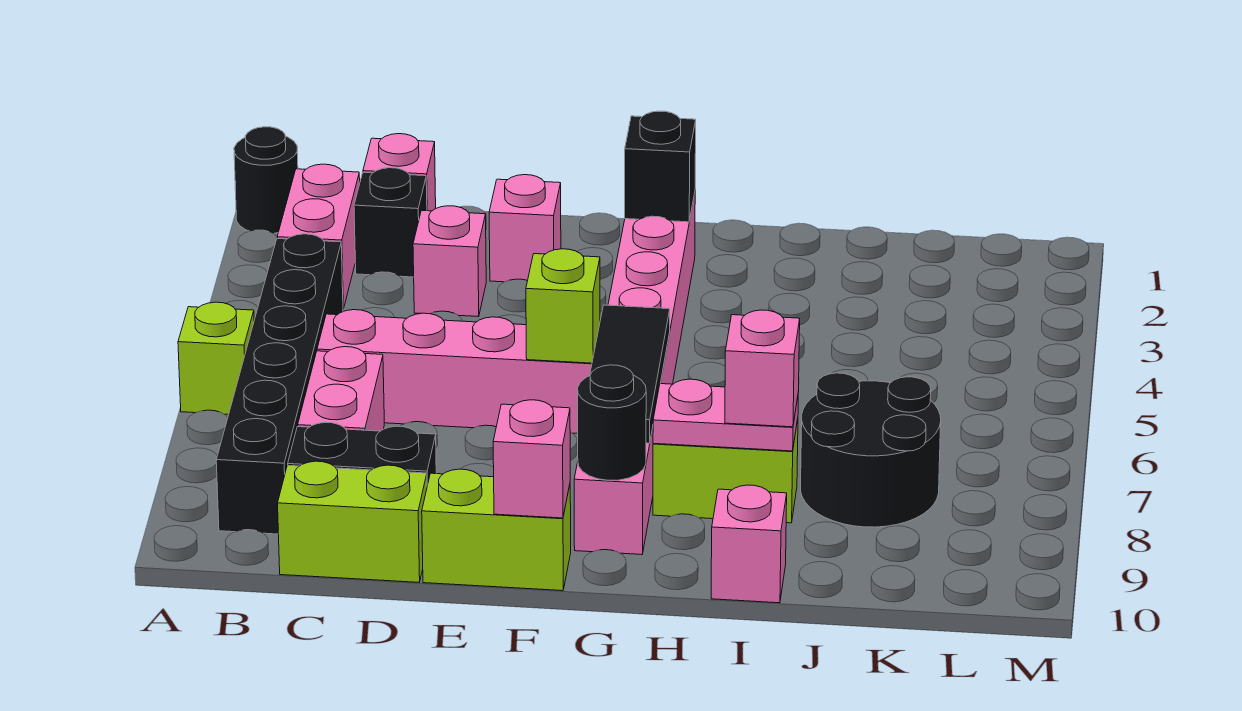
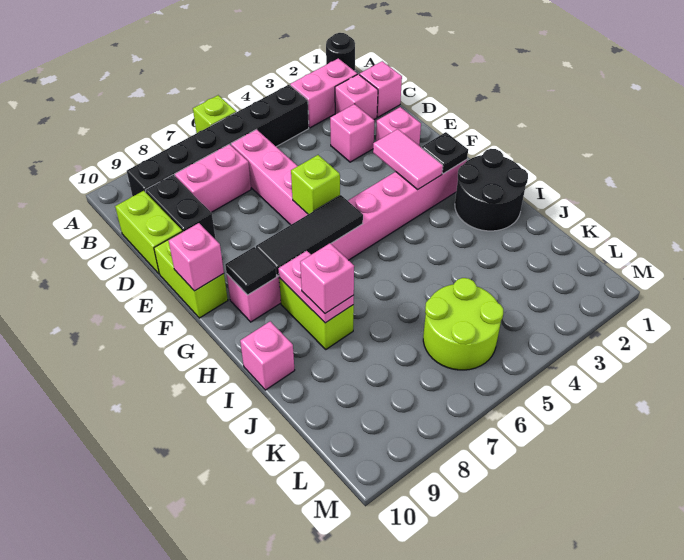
black brick C2 level 1 -> pink brick C2 level 1
none -> pink tile F3:G3 level 2
black brick G2 level 2 -> black plate G2 level 2
black round brick G9 level 2 -> black tile G9 level 2
black round brick J7:K8 level 1 -> black round brick H1:I2 level 1
none -> lime round brick K5:L6 level 1

